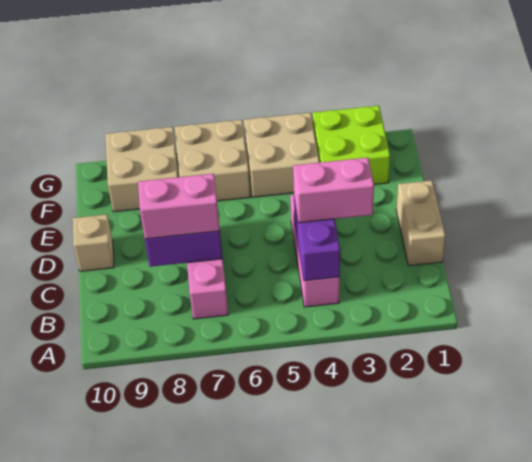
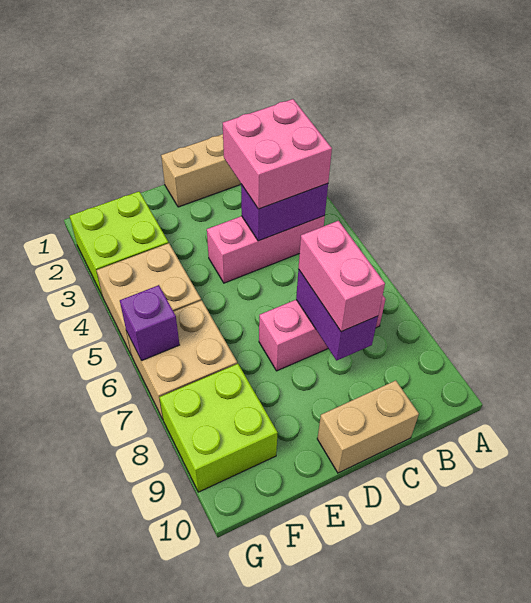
pink brick C3:C4 level 3 -> pink brick B3:C4 level 3
tan brick D10 level 1 -> tan brick C10:D10 level 1
tan brick F8:G9 level 1 -> lime brick F8:G9 level 1
none -> purple brick G6 level 2

